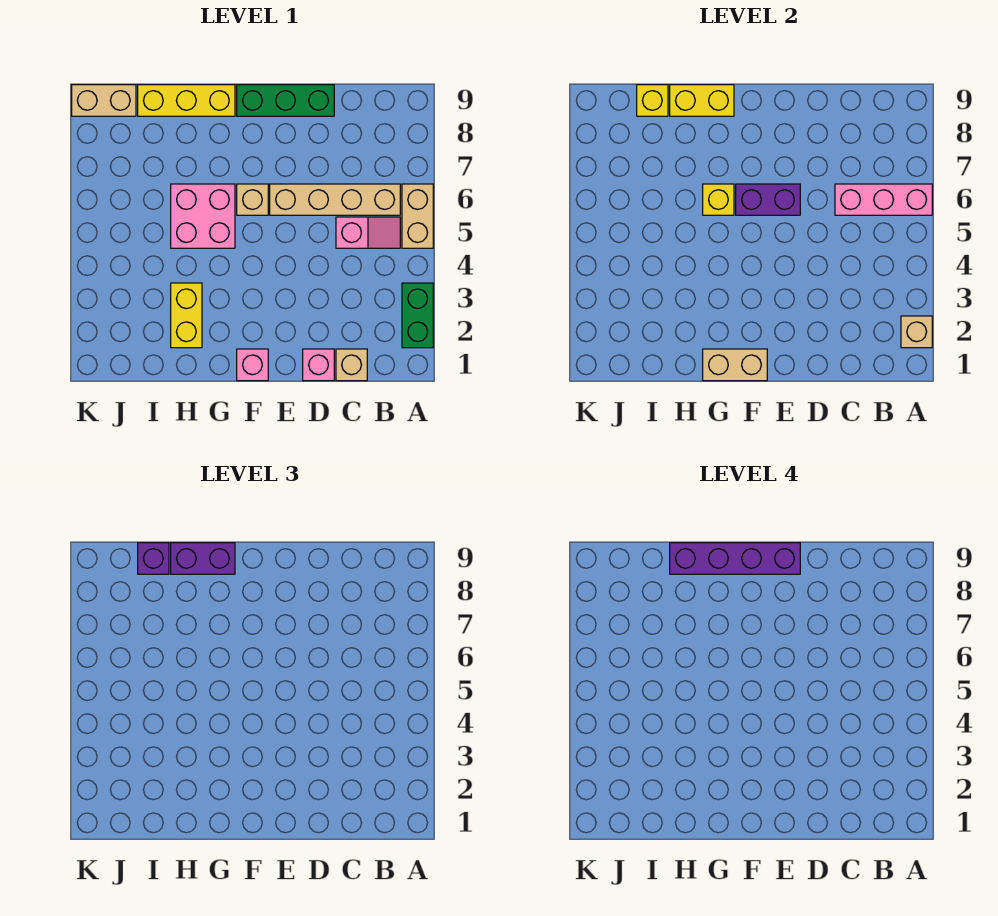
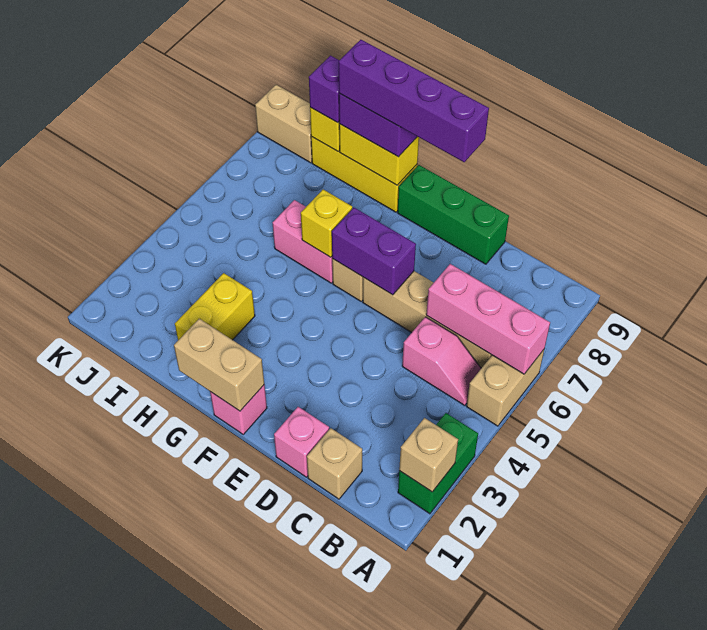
pink brick G5:H6 level 1 -> pink brick G6:H6 level 1

